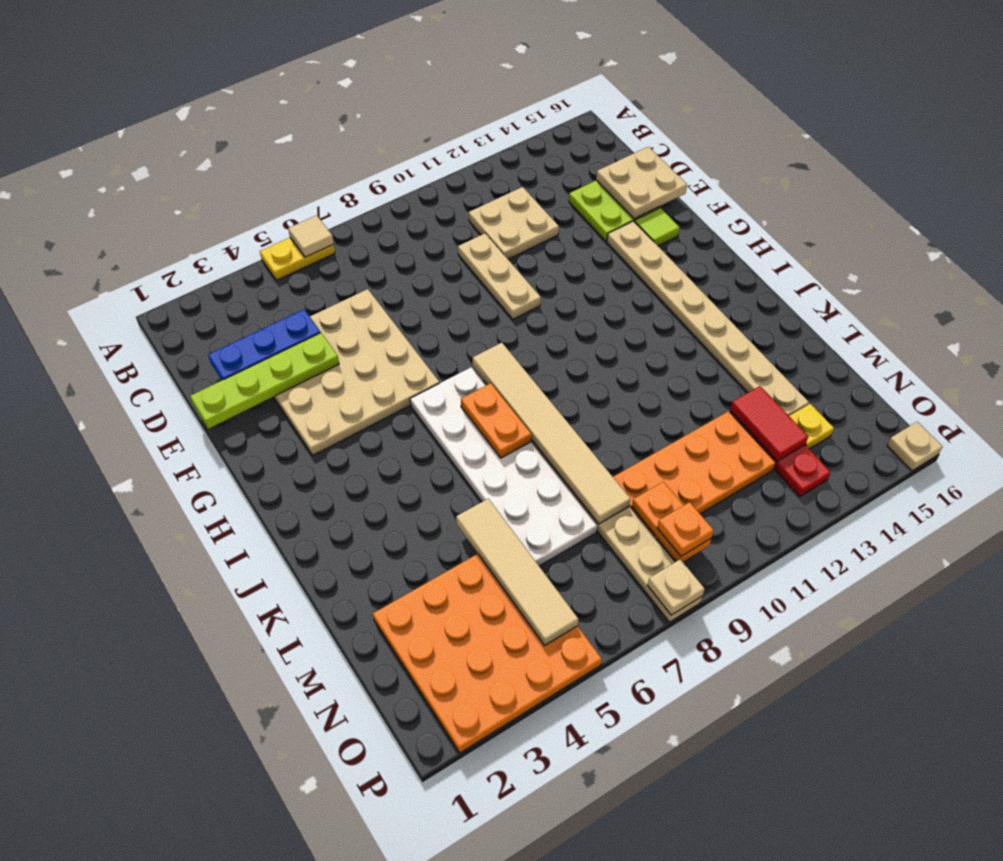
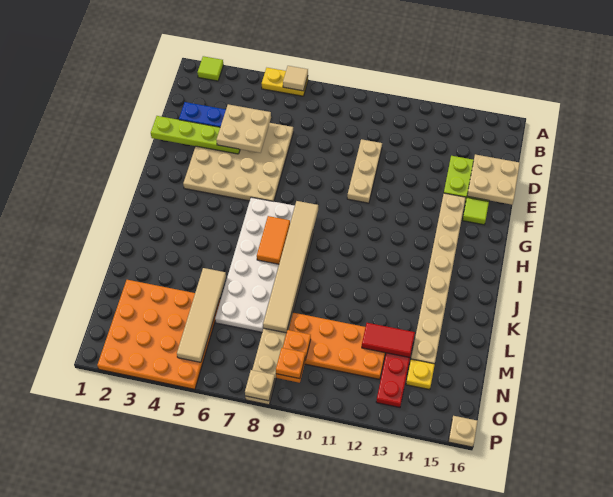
none -> lime tile A2 level 1
tan plate C11:D12 level 1 -> tan plate D4:E5 level 3
orange plate I7:J7 level 2 -> orange tile I7:J7 level 2
red tile M13:N13 level 2 -> red tile M12:M13 level 2

